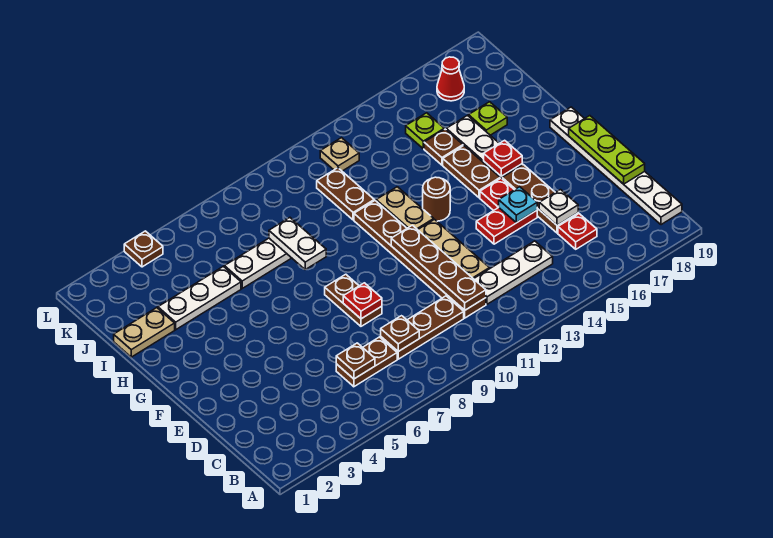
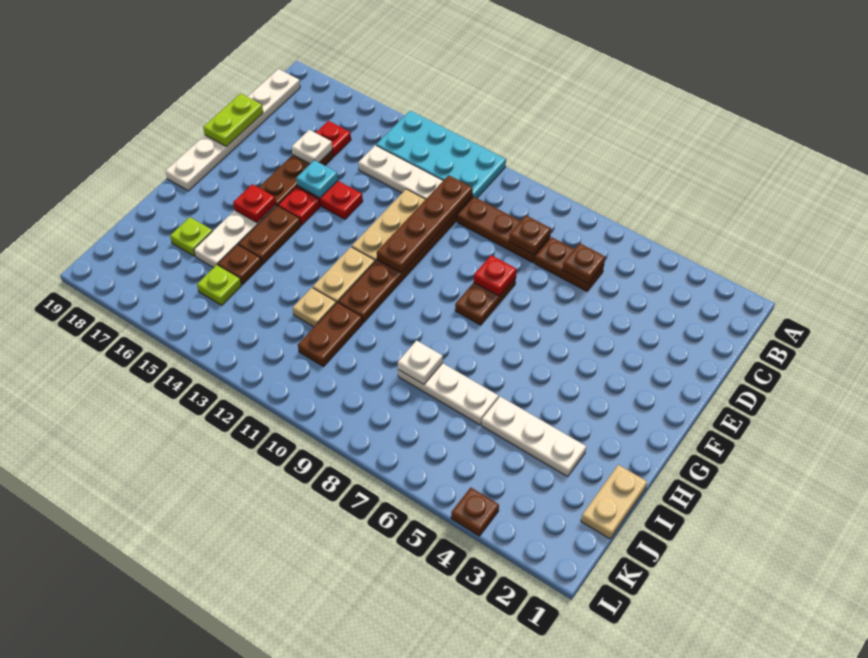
none -> cyan plate A11:B14 level 1
lime plate D19:F19 level 2 -> lime plate D19:E19 level 2
brown round brick G13 level 1 -> none
white plate H8:I8 level 2 -> white plate I8 level 2
tan plate I1:I2 level 1 -> tan plate I1:J1 level 1
tan plate K12 level 1 -> tan plate I12 level 1
red cone K17 level 1 -> none

